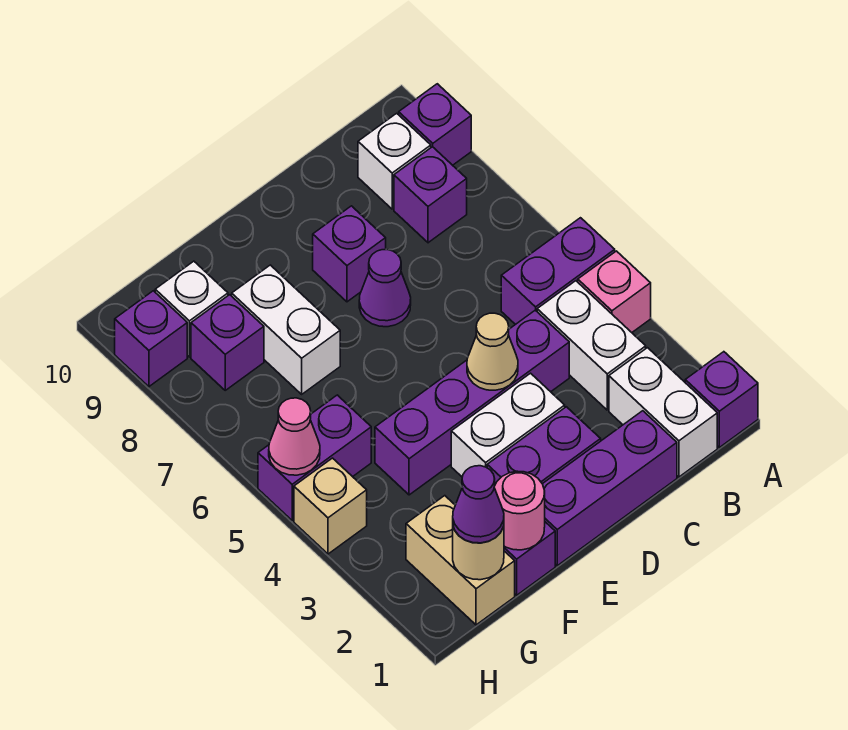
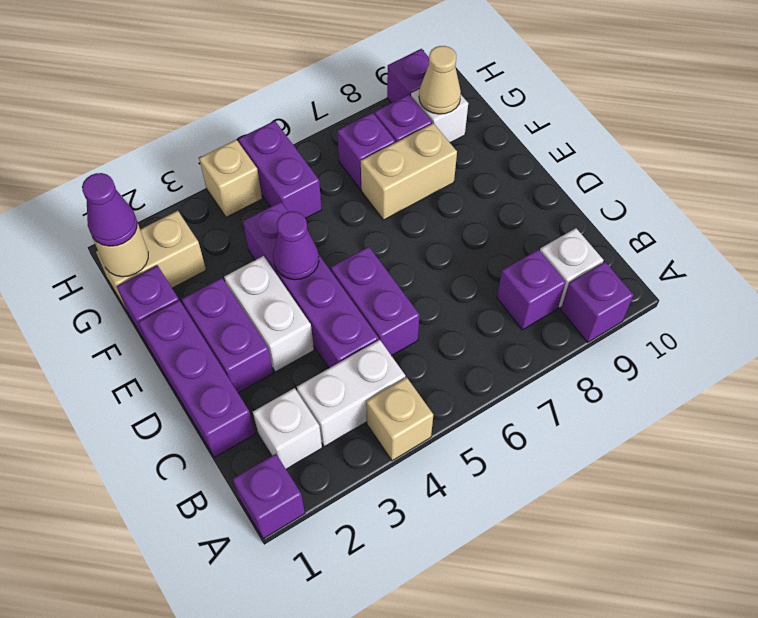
pink brick A4 level 1 -> tan brick A4 level 1
purple brick A5:B5 level 1 -> purple brick C5:D5 level 1
white brick B1:B2 level 1 -> white brick B2 level 1
tan cone D4 level 2 -> tan cone G9 level 2
purple cone D7 level 1 -> purple cone E4 level 2
purple brick D8 level 1 -> purple brick G7 level 1
pink round brick F1 level 2 -> none
white brick F7:F8 level 1 -> tan brick F7:F8 level 1
pink cone H5 level 2 -> none

